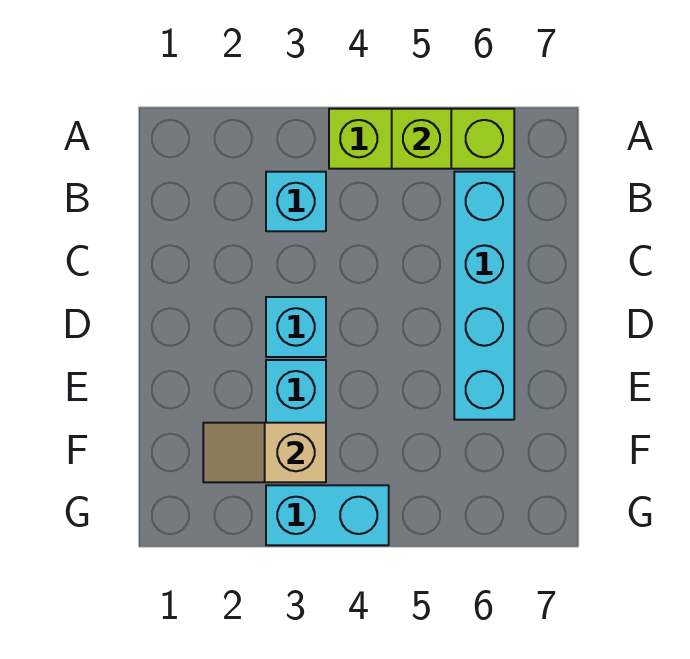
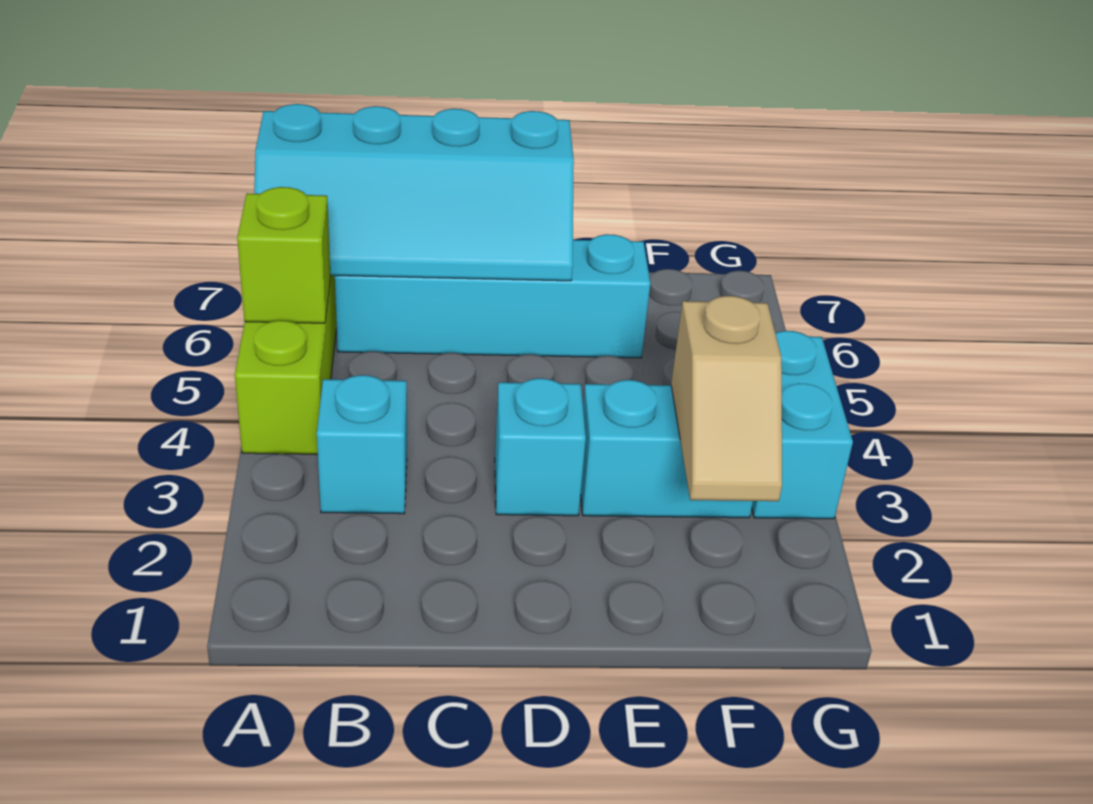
none -> cyan slope A6:D7 level 2 top 7

